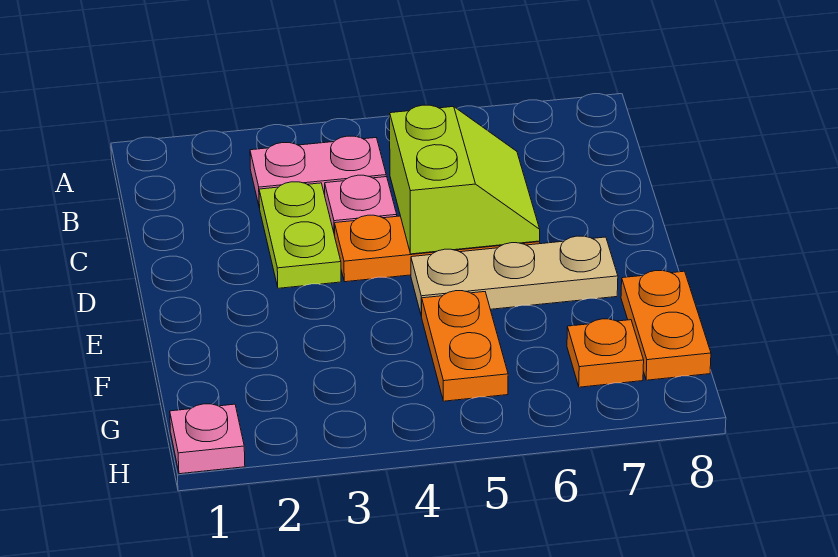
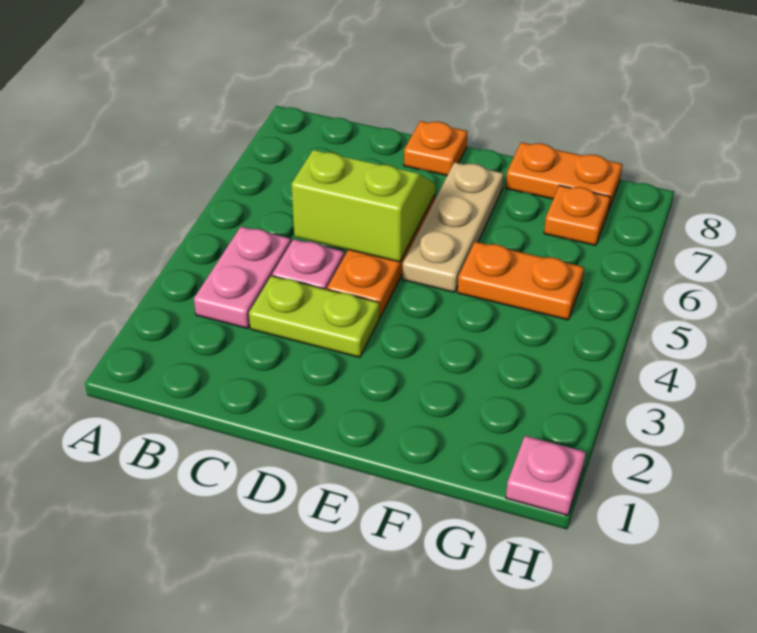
none -> orange plate D8 level 1

